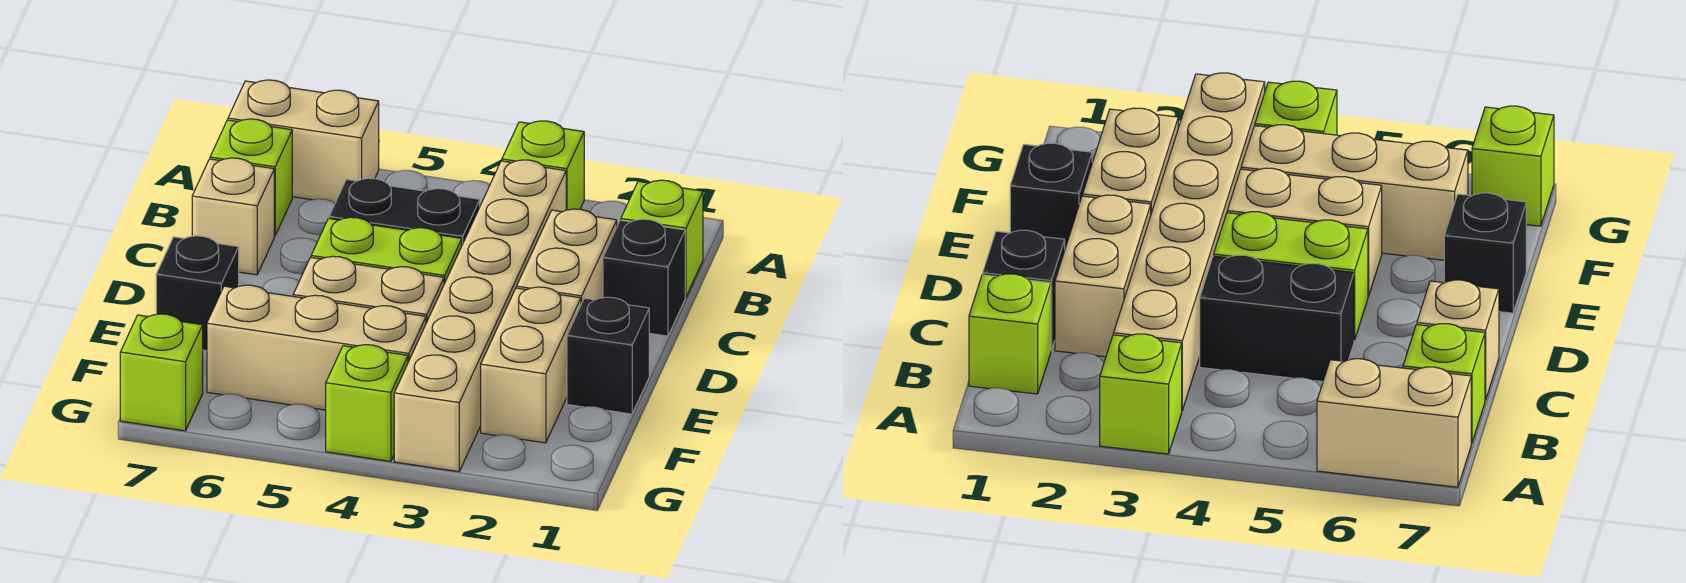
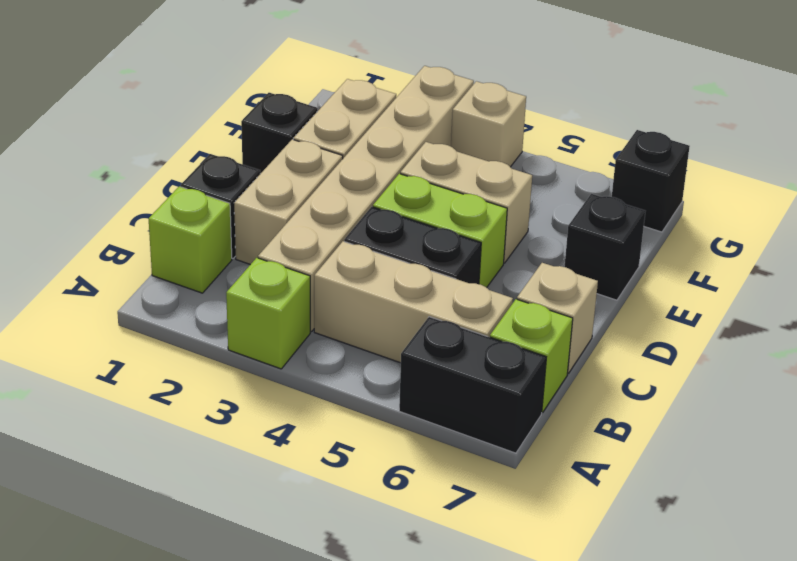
tan brick A6:A7 level 1 -> black brick A6:A7 level 1
tan brick F4:F6 level 1 -> tan brick B4:B6 level 1
lime brick G4 level 1 -> tan brick G4 level 1
lime brick G7 level 1 -> black brick G7 level 1

